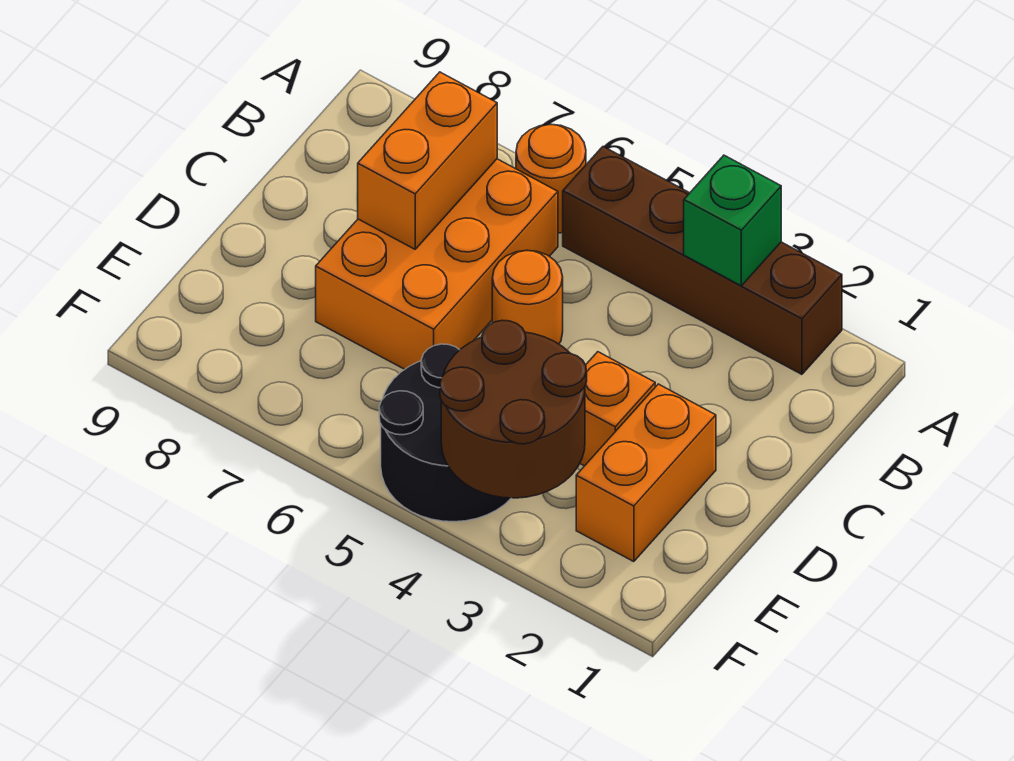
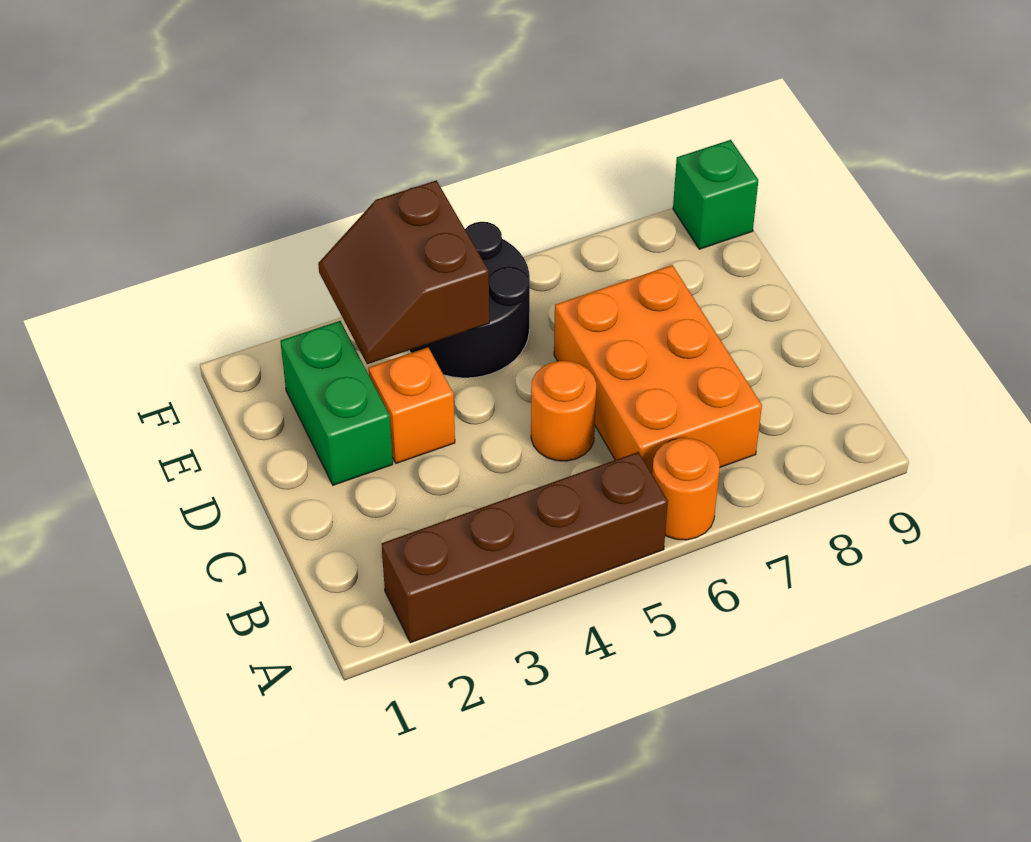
green brick A3 level 2 -> green brick F9 level 1
orange brick B7:C7 level 2 -> none
orange brick D2:E2 level 1 -> green brick D2:E2 level 1
brown round brick E3:F4 level 2 -> brown slope E3:F4 level 2 top 4

